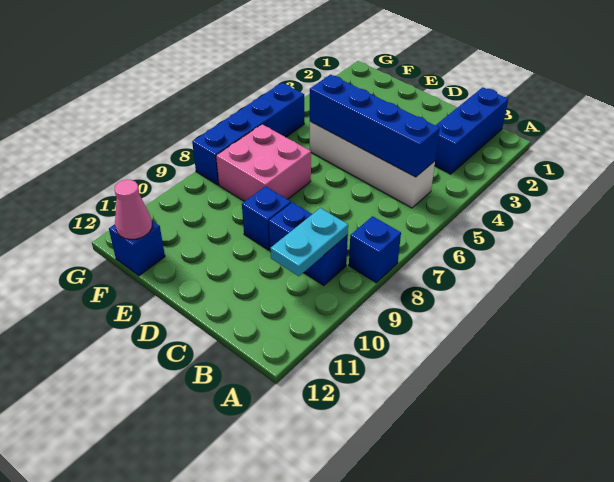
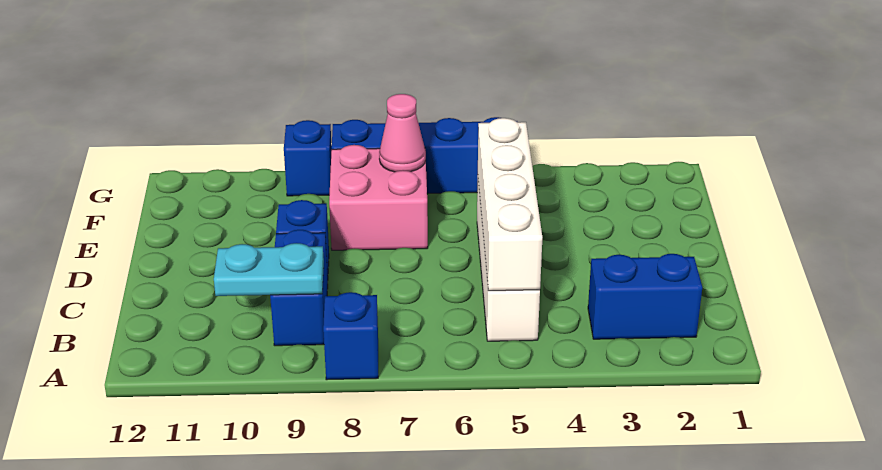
blue brick B1:B3 level 1 -> blue brick B2:B3 level 1
blue brick B5:E5 level 2 -> white brick B5:E5 level 2
blue brick F12 level 1 -> blue brick G9 level 1
pink cone F12 level 2 -> pink cone F7 level 2

